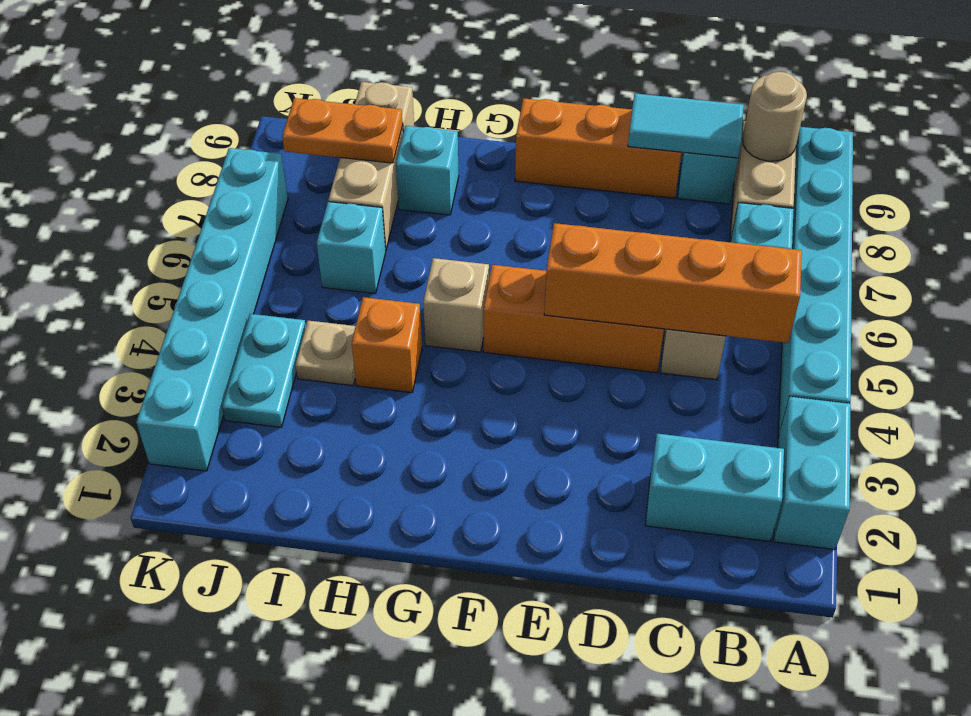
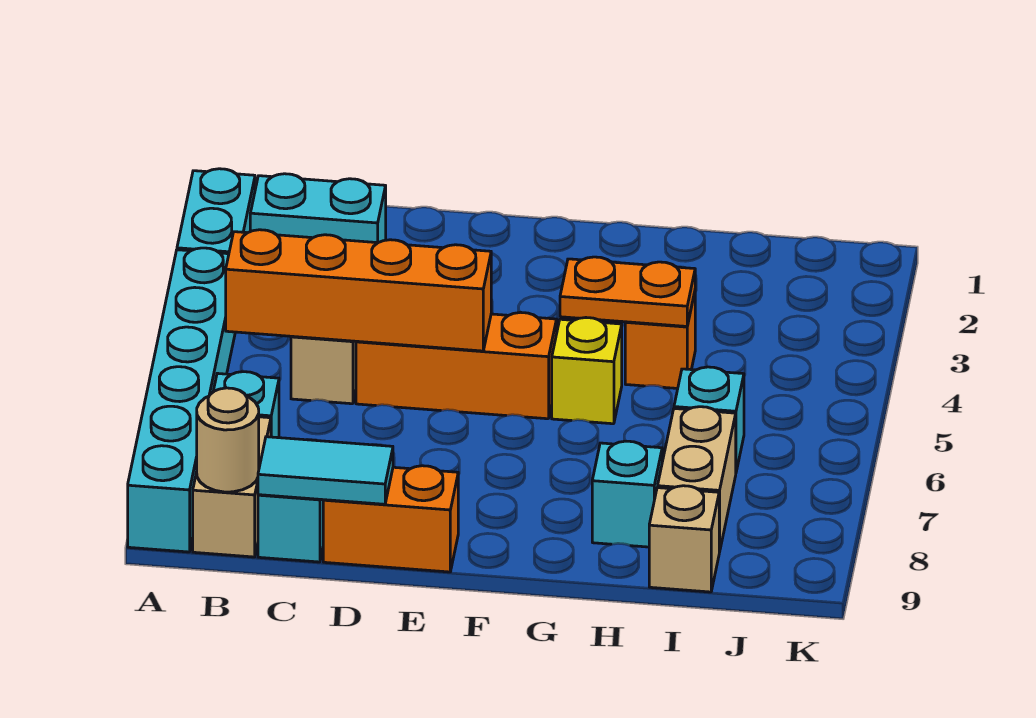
orange brick D9:F9 level 1 -> orange brick D9:E9 level 1
tan brick G5 level 1 -> yellow brick G5 level 1
tan plate I4 level 1 -> none
orange plate I8:J8 level 2 -> orange plate G4:H4 level 2
cyan plate J3:J4 level 1 -> none
cyan brick K2:K7 level 1 -> none

